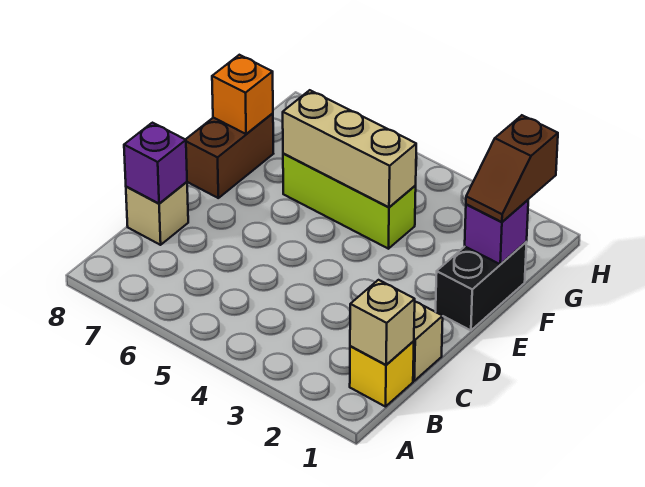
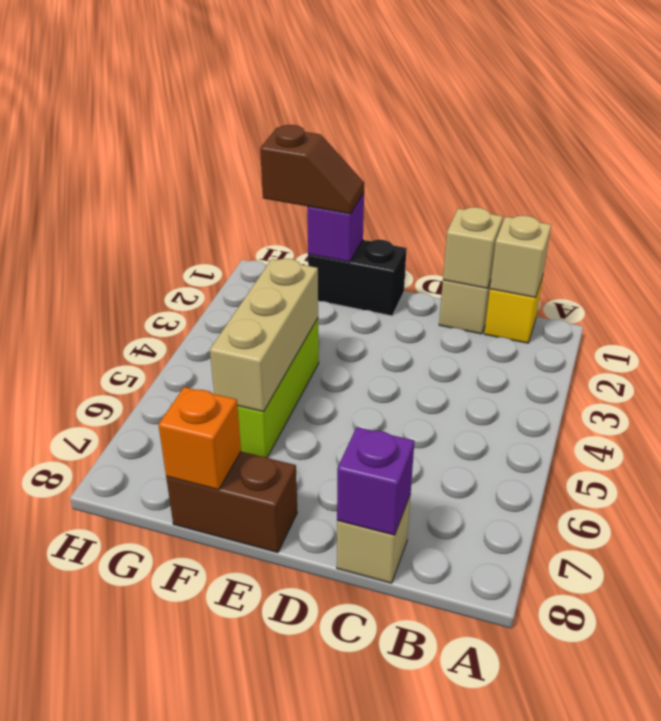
none -> tan brick C1 level 2

